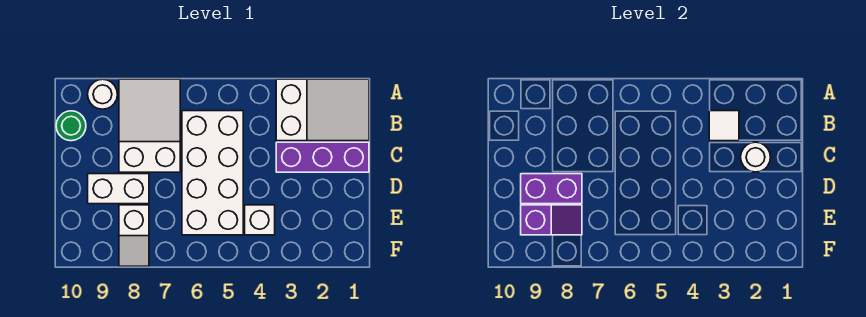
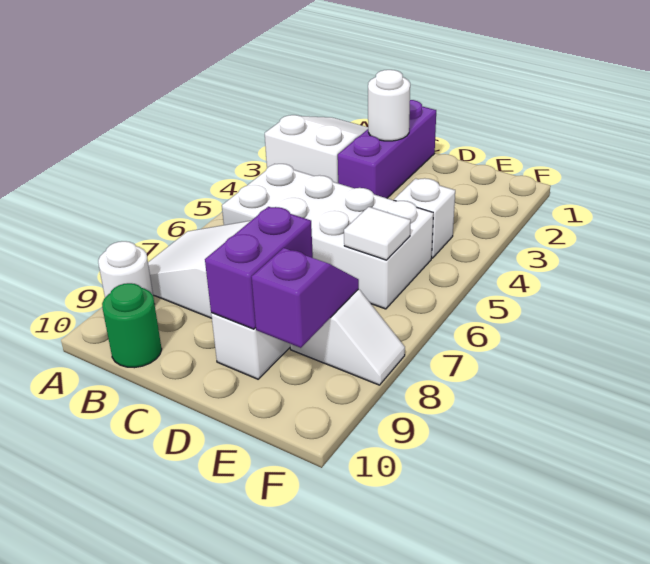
white tile B3 level 2 -> white tile E6 level 2

